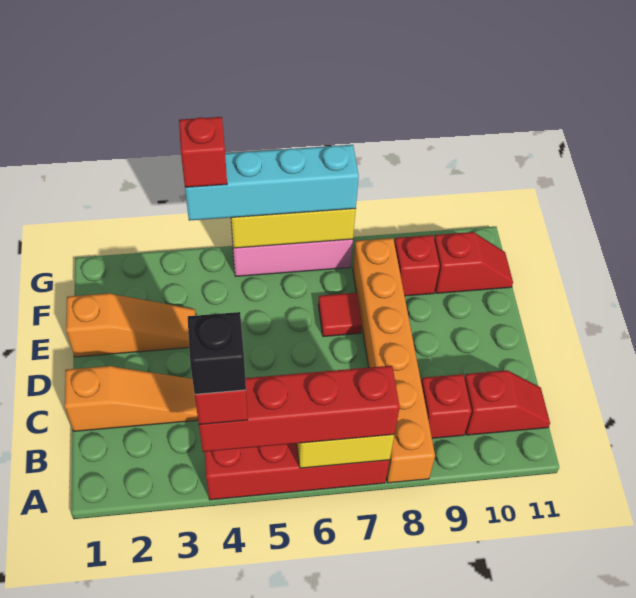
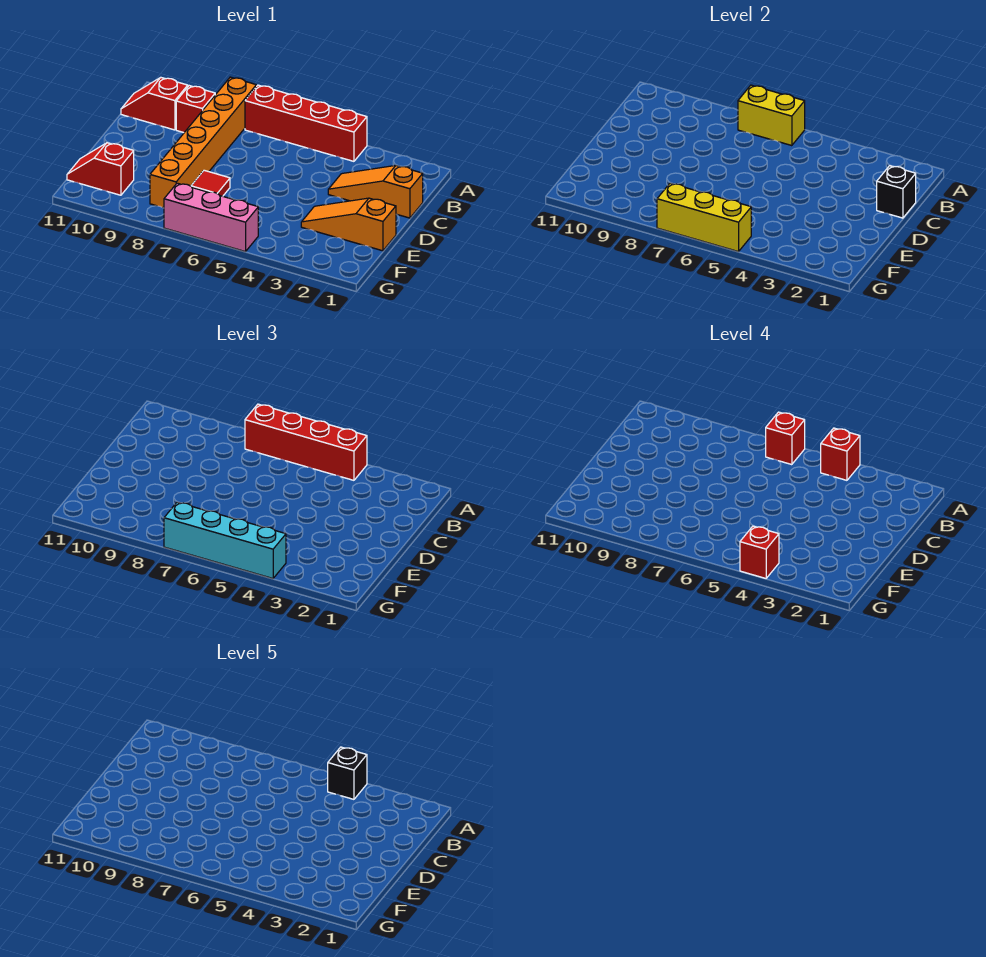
none -> black brick C1 level 2
red brick F9 level 1 -> red brick A6 level 4

